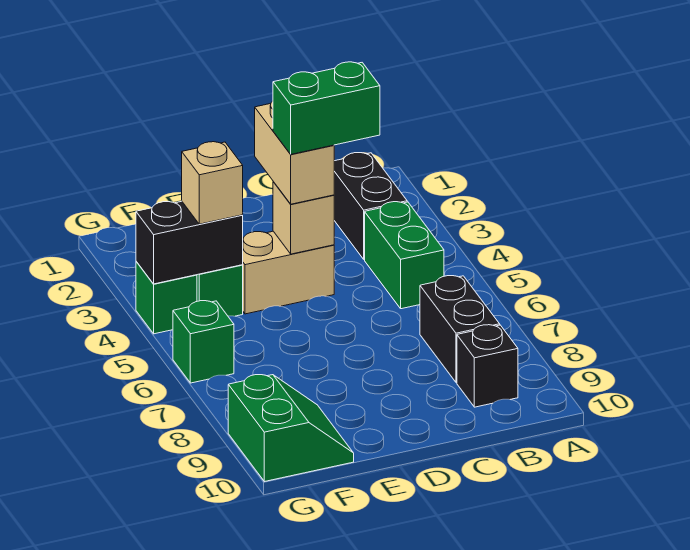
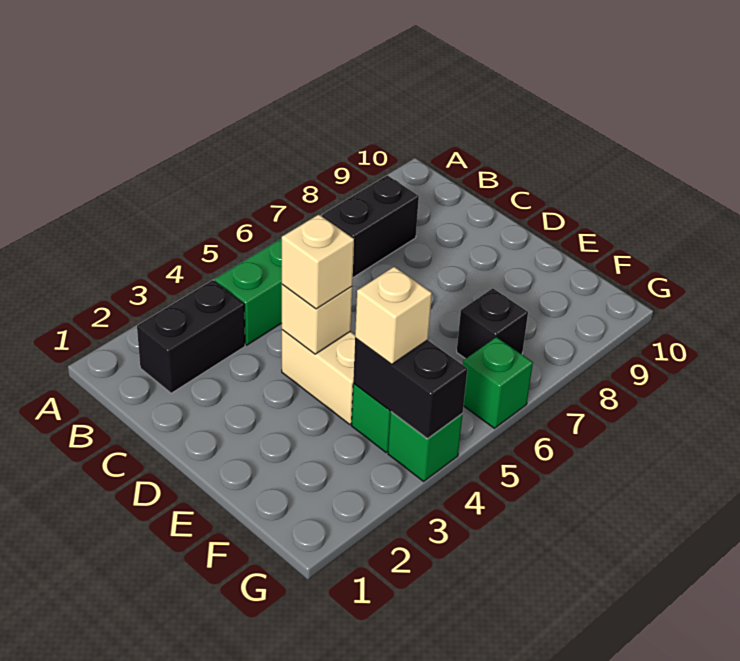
black brick B9 level 1 -> black brick F7 level 1
green brick C4:D4 level 4 -> none
tan brick D3:D4 level 3 -> tan brick D4 level 3
green slope F9:G10 level 1 top G -> none

